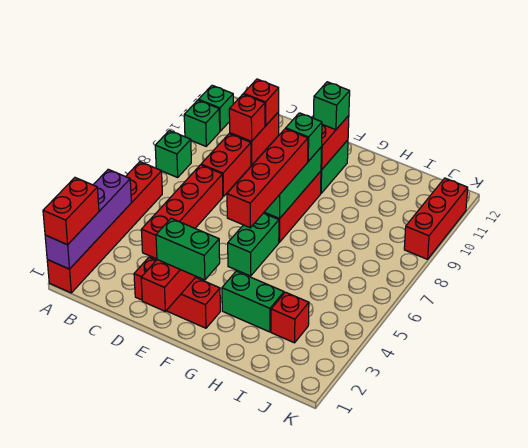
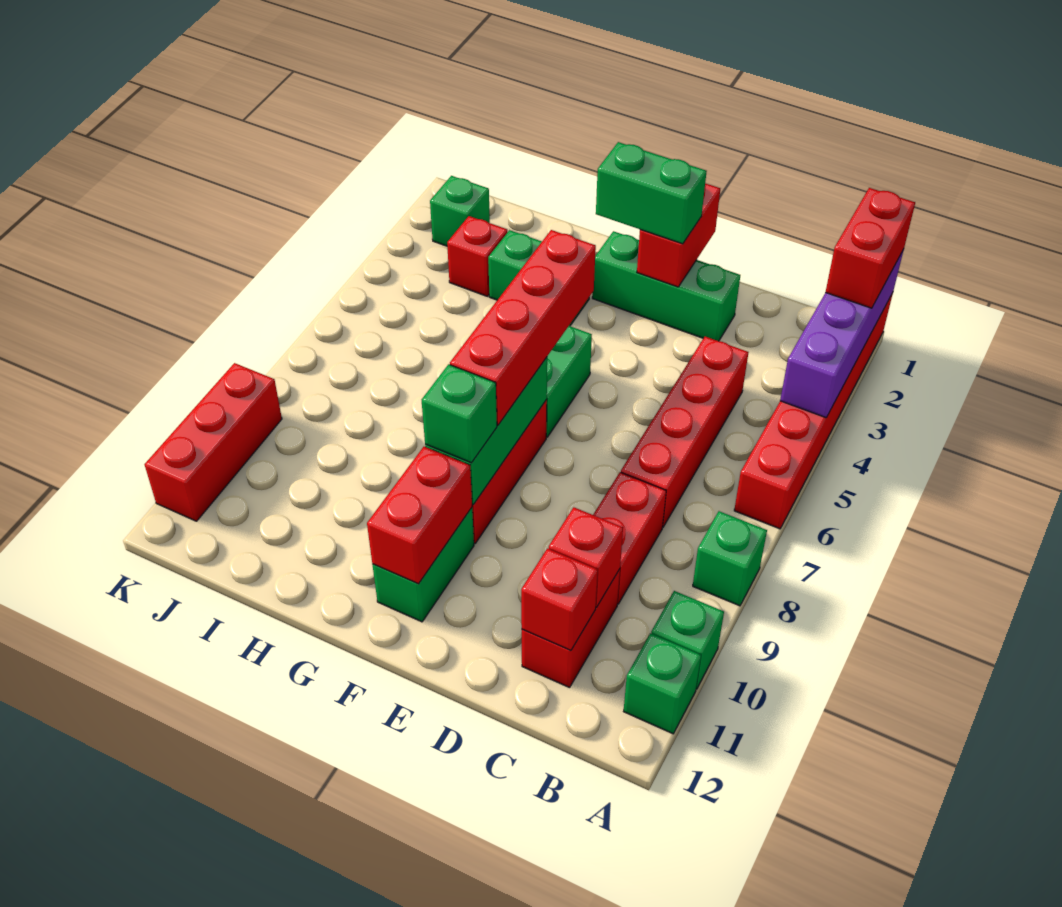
red brick D2:F2 level 1 -> green brick D2:F2 level 1
green brick F11 level 3 -> green brick J2 level 1

